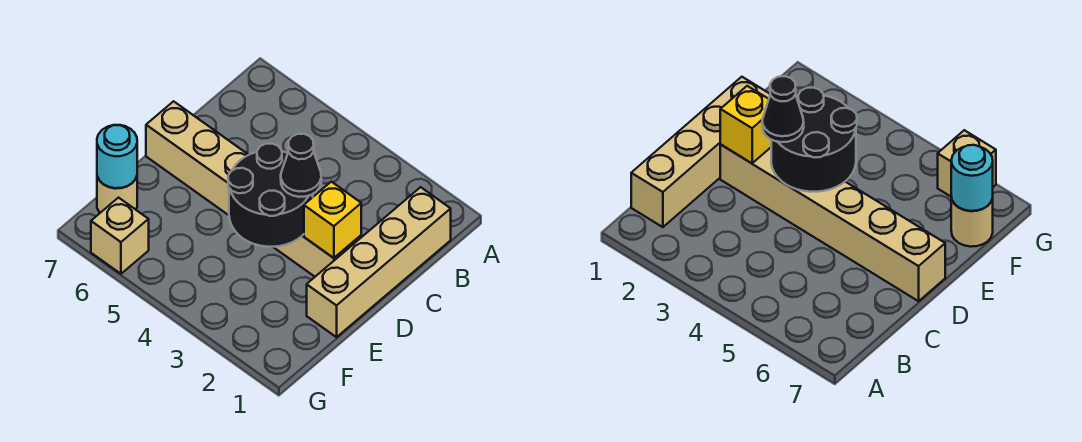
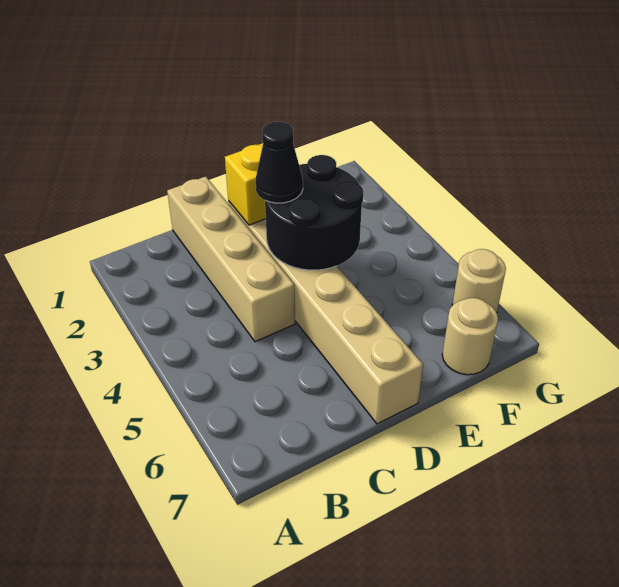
tan brick B1:E1 level 1 -> tan brick C1:C4 level 1
cyan round brick F7 level 2 -> none
tan brick G6 level 1 -> tan round brick G6 level 1

